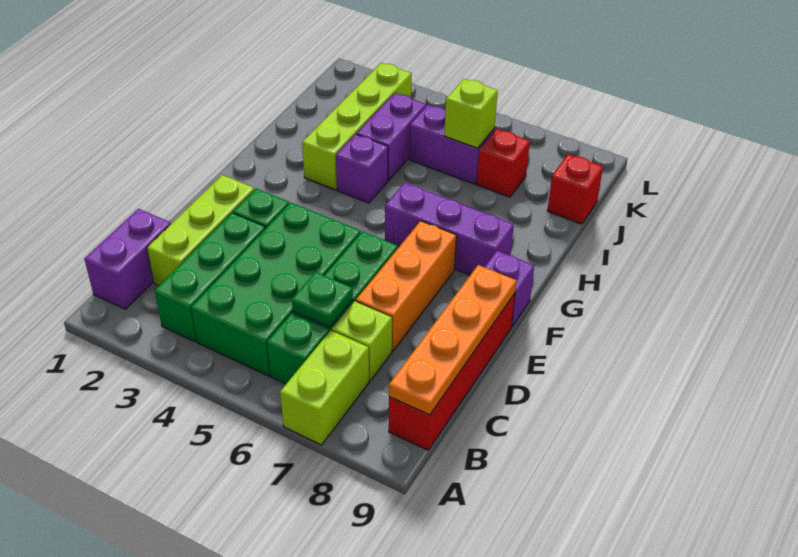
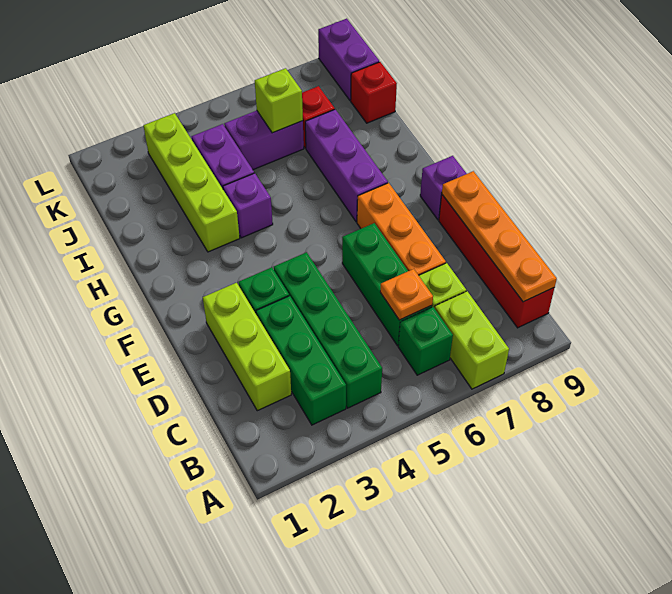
purple brick B1:C1 level 1 -> purple brick K9:L9 level 1
green brick B4:E5 level 1 -> green brick B4:E4 level 1
green plate C6 level 2 -> orange plate C6 level 2
purple brick G6:G8 level 1 -> purple brick G7:I7 level 1

